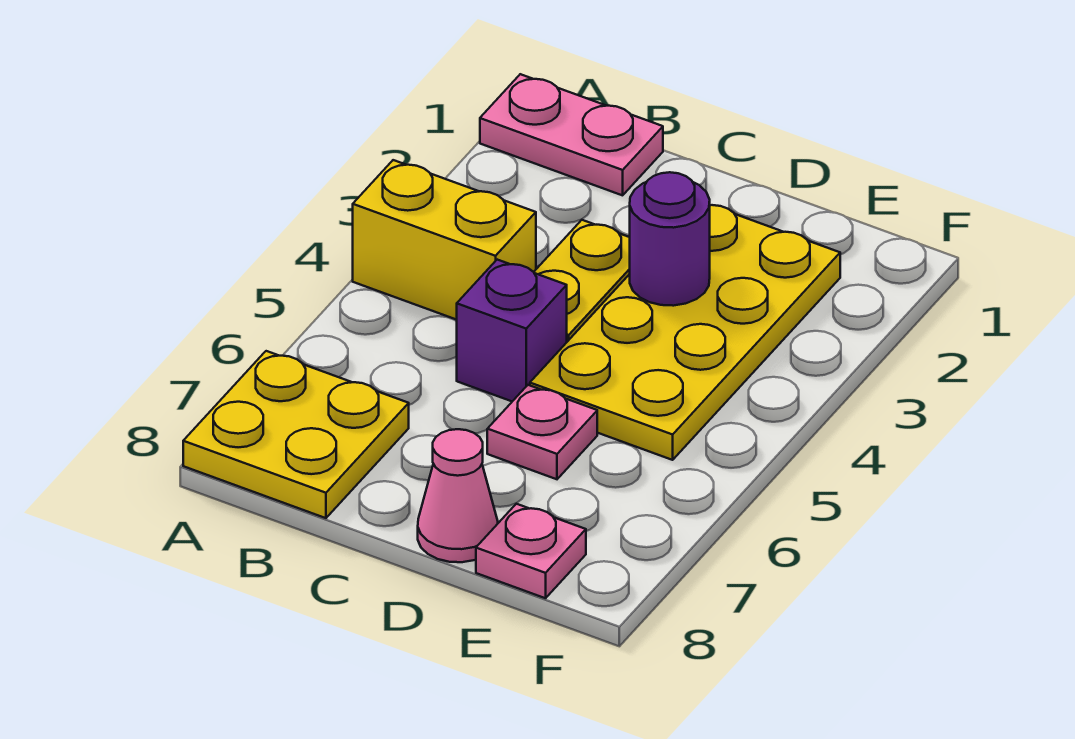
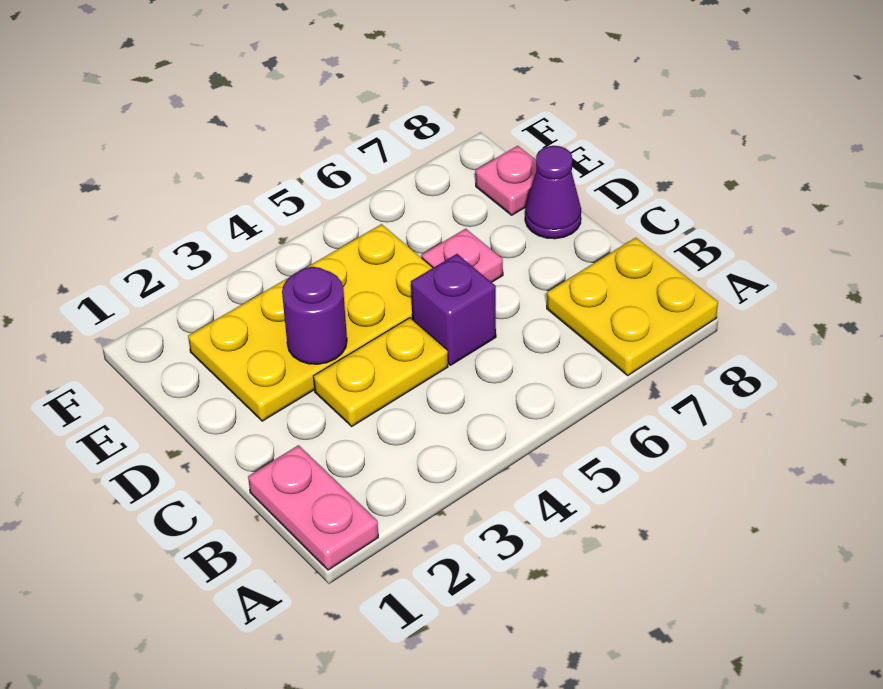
yellow brick A4:B4 level 1 -> none
pink cone D8 level 1 -> purple cone D8 level 1

